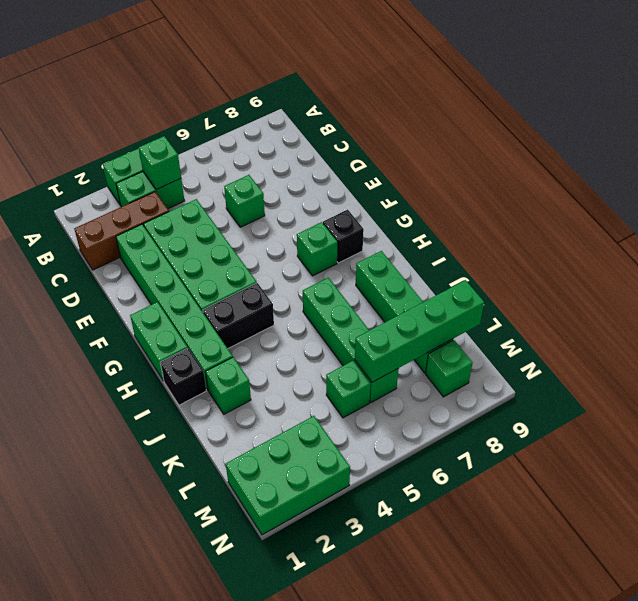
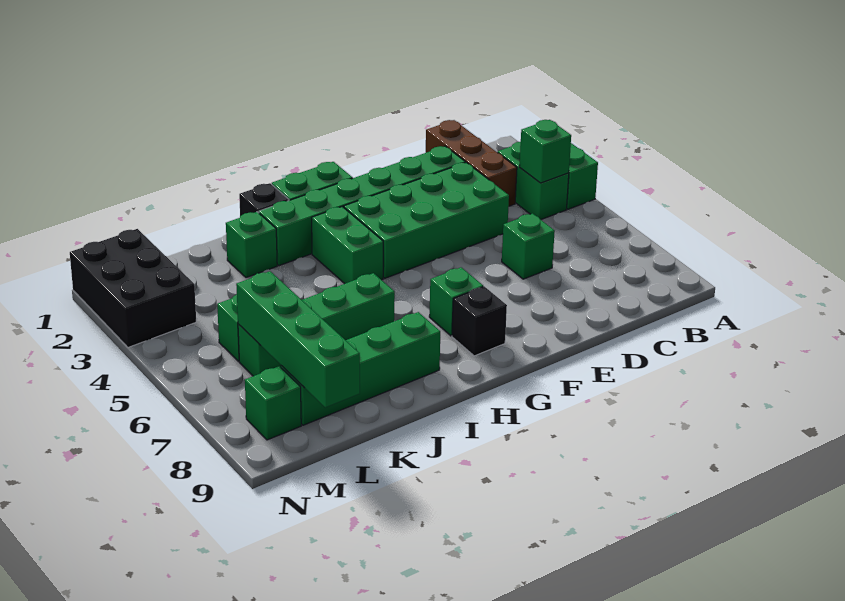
black brick H3:H4 level 1 -> green brick H3:H4 level 1
green brick M1:N3 level 1 -> black brick M1:N3 level 1

